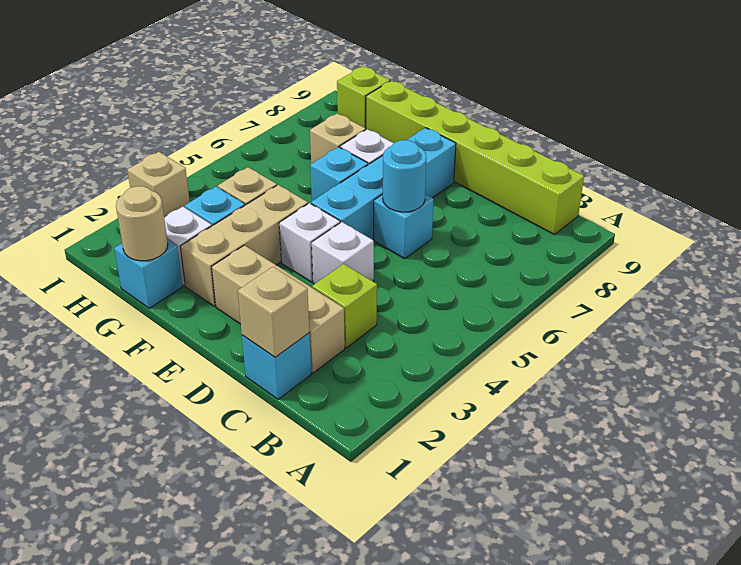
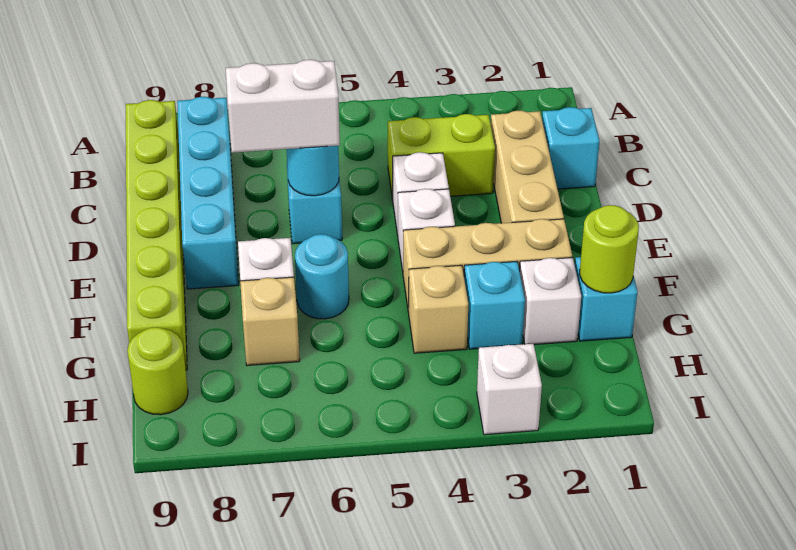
tan brick C1 level 2 -> none
lime brick C3 level 1 -> lime brick C3:C4 level 1
none -> white brick D6:D7 level 3
cyan brick E5:E8 level 1 -> cyan brick B8:E8 level 1
cyan brick F6 level 1 -> cyan round brick F6 level 1
tan round brick G1 level 2 -> lime round brick G1 level 2
lime brick H9 level 1 -> lime round brick H9 level 1
tan brick I3 level 1 -> white brick I3 level 1

